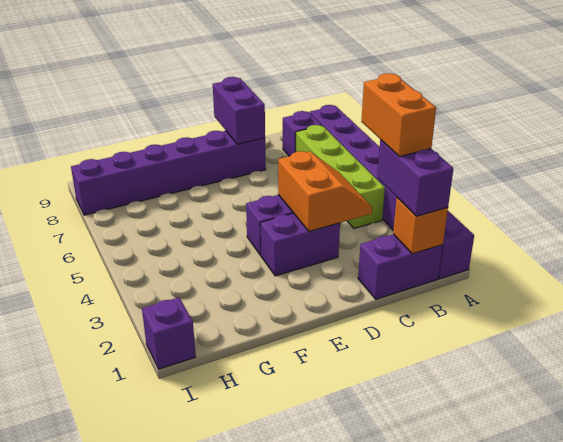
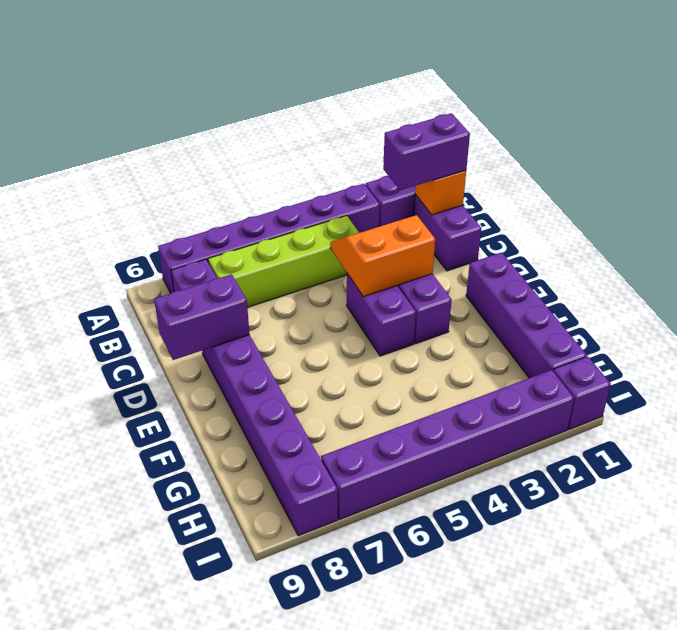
orange brick B2:B3 level 4 -> none
none -> purple brick E1:H1 level 1
none -> purple brick I2:I7 level 1

